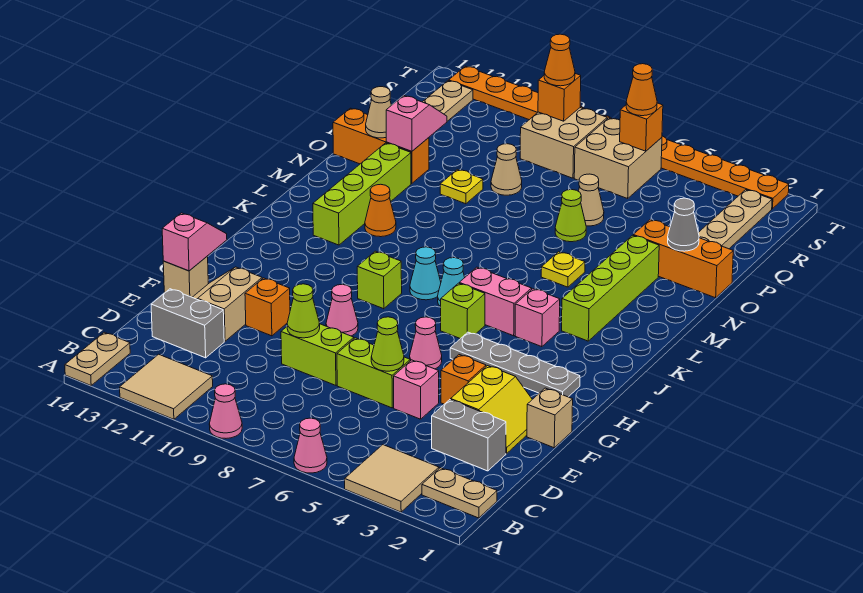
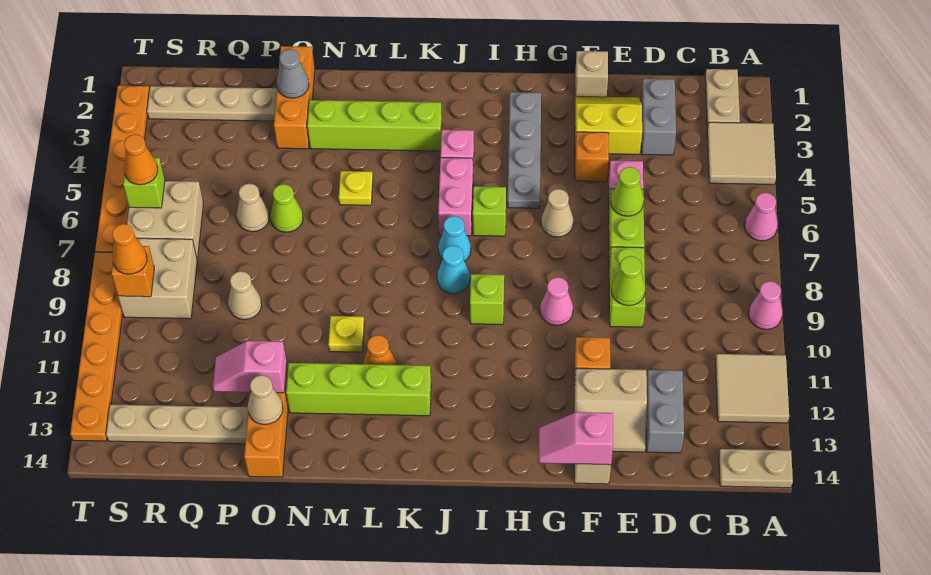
pink cone G6 level 1 -> tan cone G6 level 1
yellow plate O10 level 1 -> yellow plate M10 level 1
orange brick S6 level 2 -> lime brick S6 level 2

